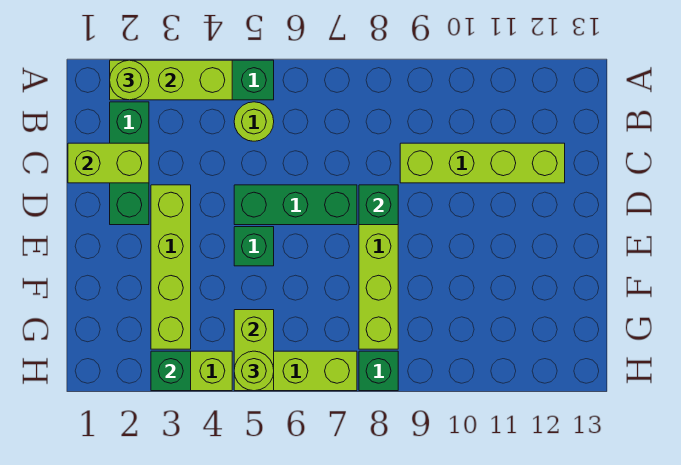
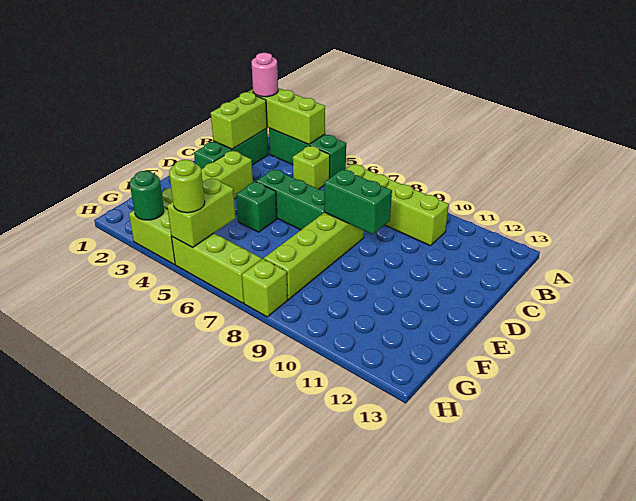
lime round brick A2 level 3 -> pink round brick A2 level 3
lime round brick B5 level 1 -> lime brick B5 level 1
lime brick C1:C2 level 2 -> lime brick B2:C2 level 2
lime brick C9:C12 level 1 -> lime brick B7:B10 level 1
green brick D8 level 2 -> green brick D8:D9 level 2
green brick H3 level 2 -> green round brick H3 level 2
green brick H8 level 1 -> lime brick H8 level 1

